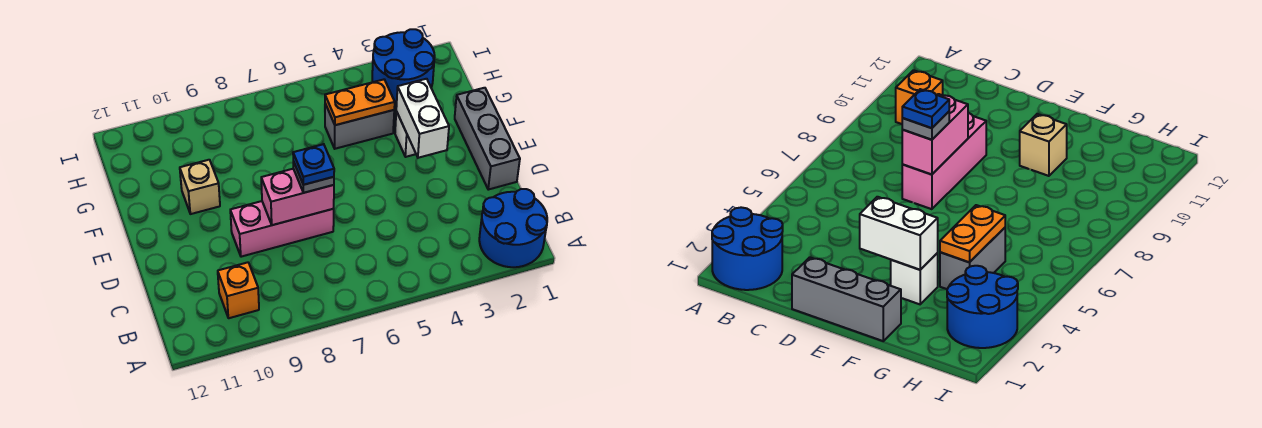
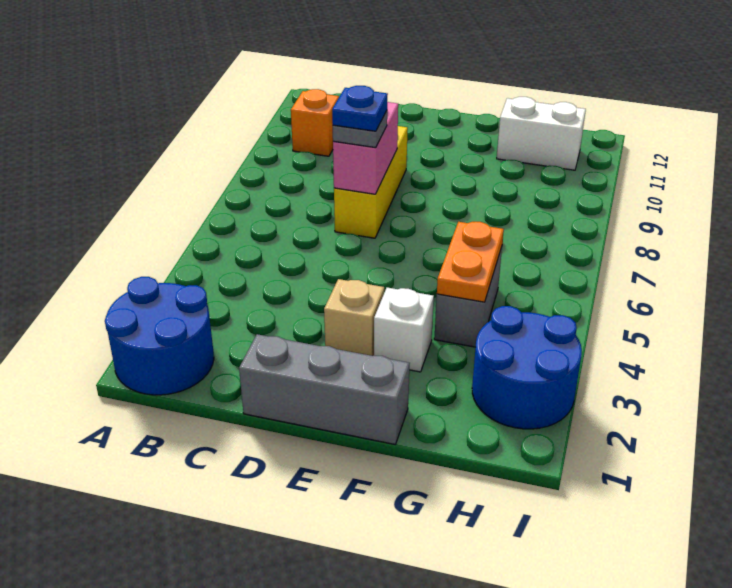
pink brick D7:D9 level 1 -> yellow brick D7:D9 level 1
white brick E3:F3 level 2 -> white brick G11:H11 level 1
tan brick F10 level 1 -> tan brick E3 level 1

